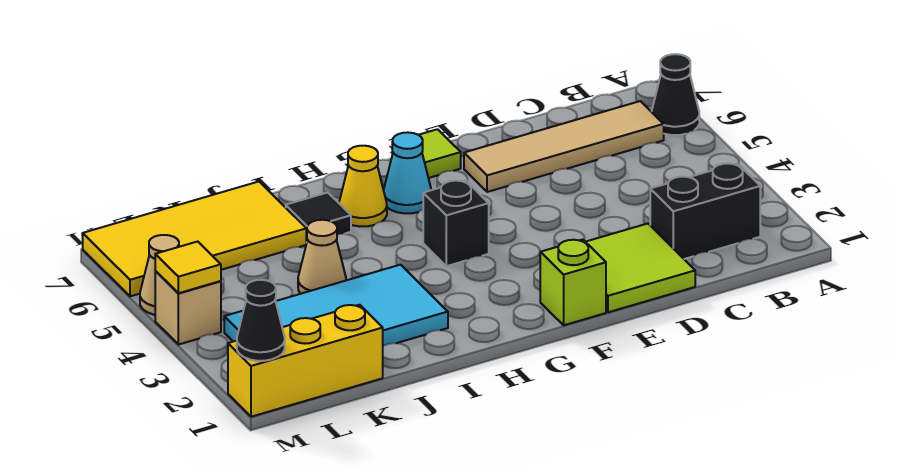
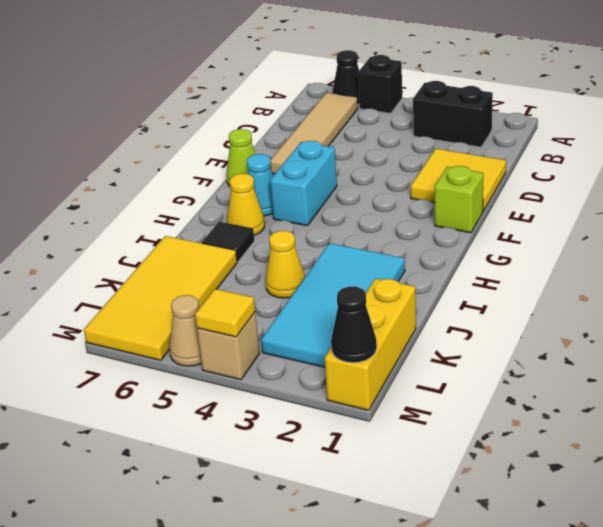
black brick B2:C2 level 1 -> black brick B2:B3 level 1
lime tile D1:E2 level 1 -> yellow tile D1:E2 level 1
none -> cyan brick F5:G5 level 1
lime tile F7 level 1 -> lime cone F7 level 1
black brick G4 level 1 -> black brick A5 level 1
tan cone J4 level 1 -> yellow cone J4 level 1

